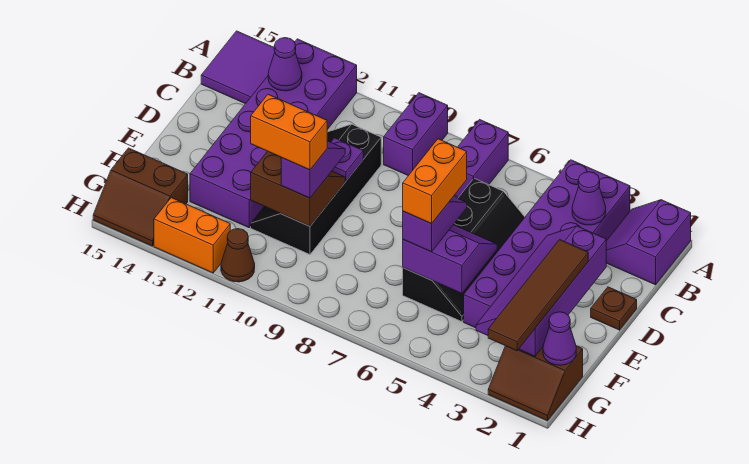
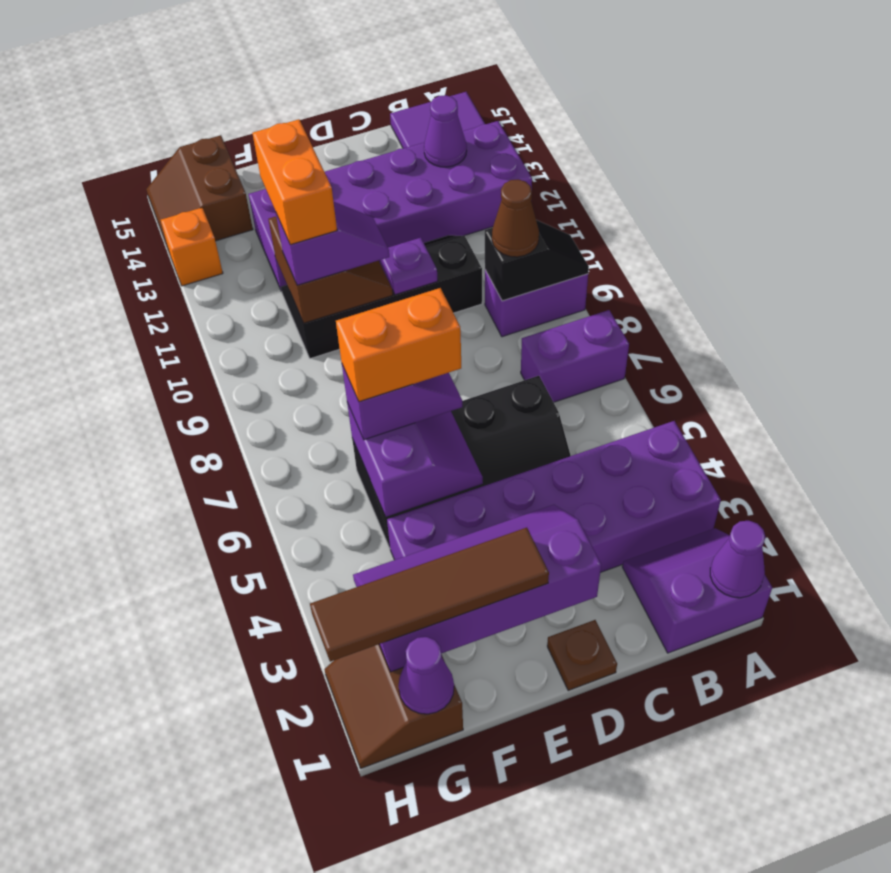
none -> black slope A9:B9 level 2 top B
purple cone B3 level 2 -> purple cone A1 level 2
brown cone H11 level 1 -> brown cone B9 level 3
orange brick H12:H13 level 1 -> orange brick H13 level 1

